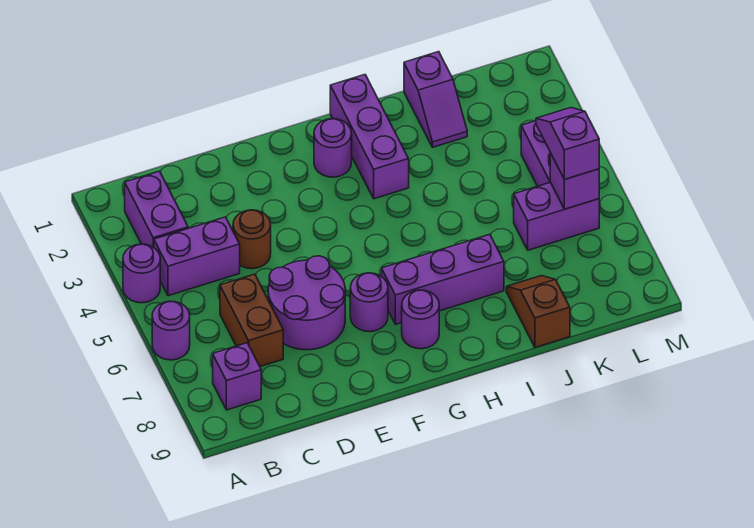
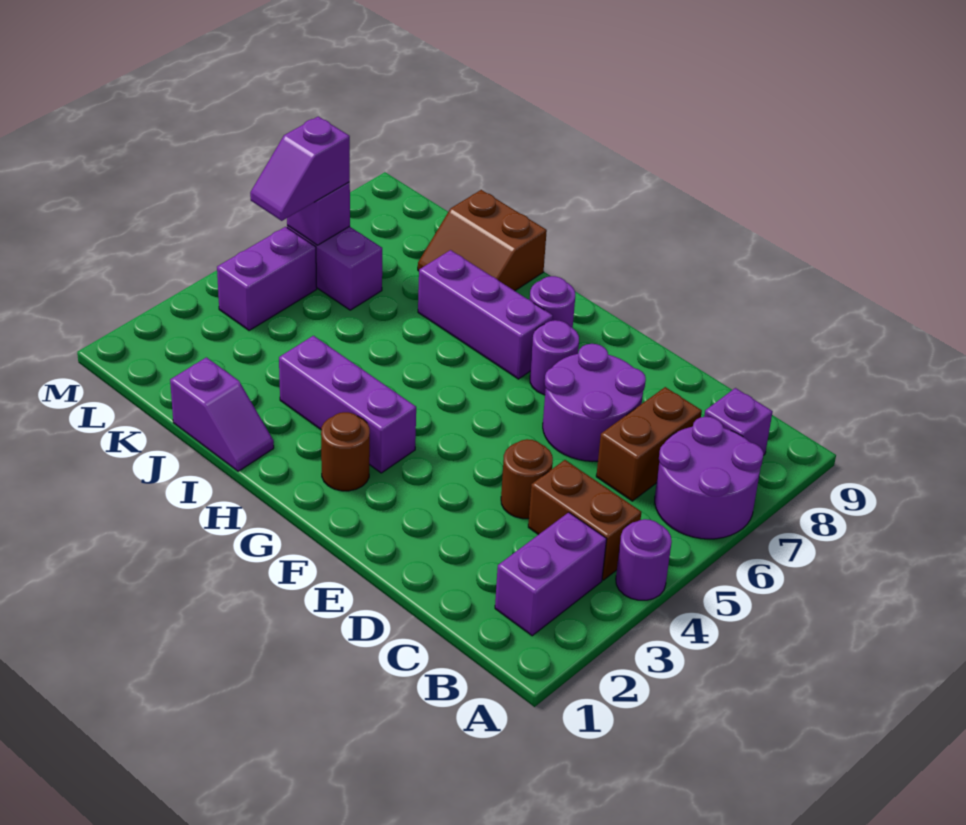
purple round brick A6 level 1 -> purple round brick A6:B7 level 1
purple brick B4:C4 level 1 -> brown brick B4:C4 level 1
purple round brick G2 level 1 -> brown round brick G2 level 1
purple brick H1:H3 level 1 -> purple brick G3:I3 level 1
purple slope J1:J2 level 1 top 1 -> purple slope I1:J1 level 1 top J
brown slope J8:J9 level 1 top 9 -> brown slope I8:J9 level 1 top 9

